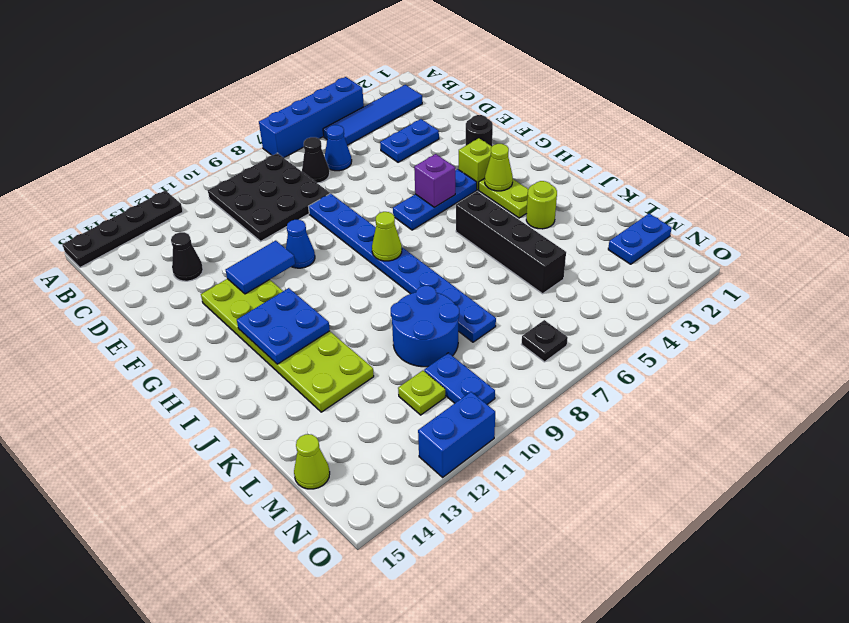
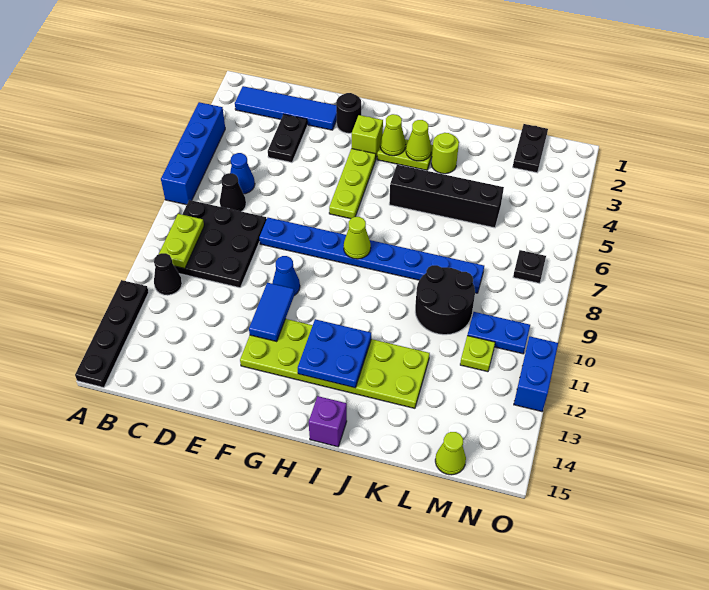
blue tile B2:B5 level 1 -> blue tile B2:E2 level 1
none -> lime plate B9:B10 level 2
blue plate D3:D4 level 1 -> black plate D3:D4 level 1
black cone D13 level 1 -> black cone B11 level 1
blue plate G4:G6 level 1 -> lime plate G4:G6 level 1
purple brick G5 level 2 -> purple brick I15 level 1
none -> lime cone I3 level 2
blue round brick K9:L10 level 1 -> black round brick K9:L10 level 1
blue plate M1:M2 level 1 -> black plate M1:M2 level 1

